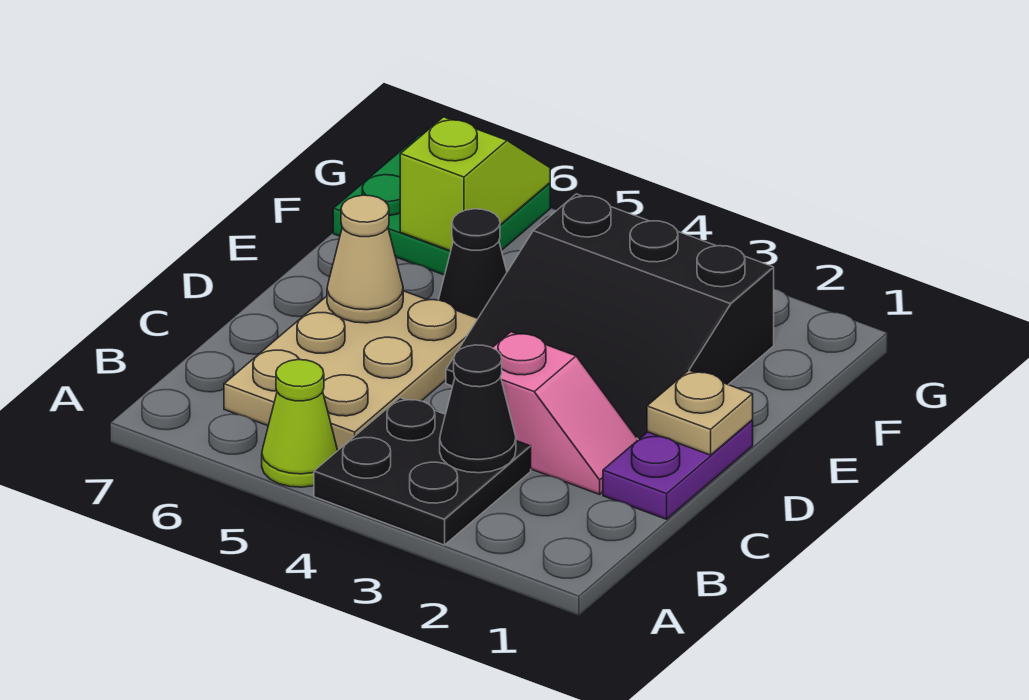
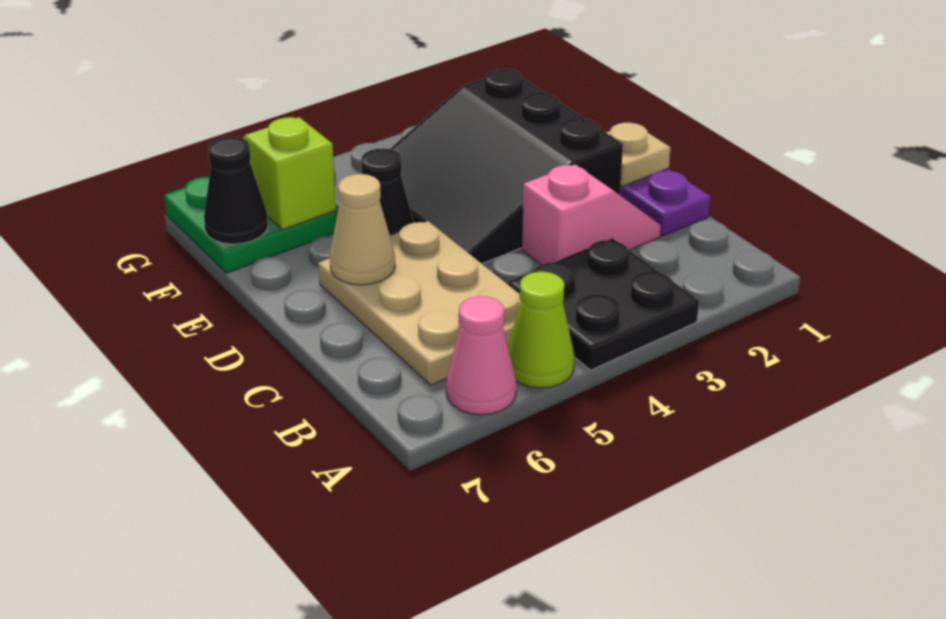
none -> pink cone A6 level 1
black cone B3 level 2 -> black cone F7 level 2
black slope D2:F4 level 1 top F -> black slope D2:F4 level 1 top 2

